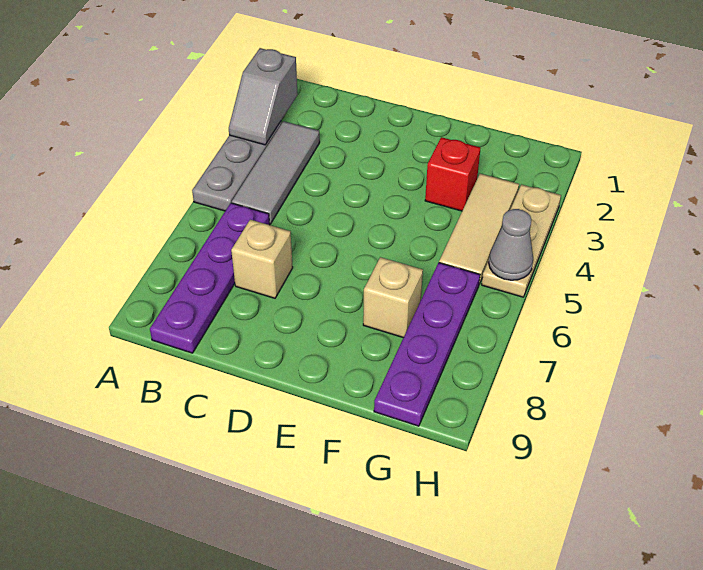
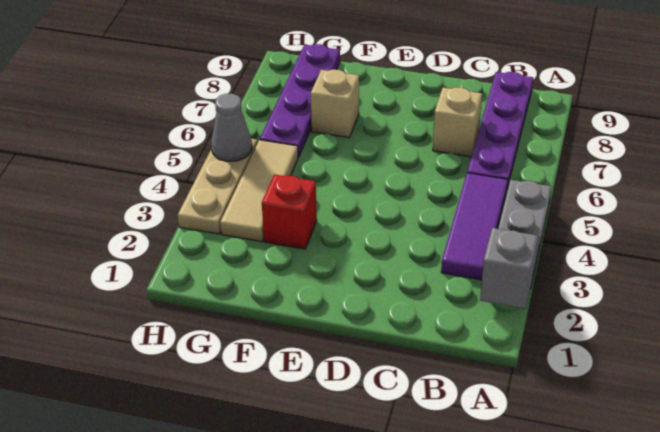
grey tile B3:B5 level 1 -> purple tile B3:B5 level 1

